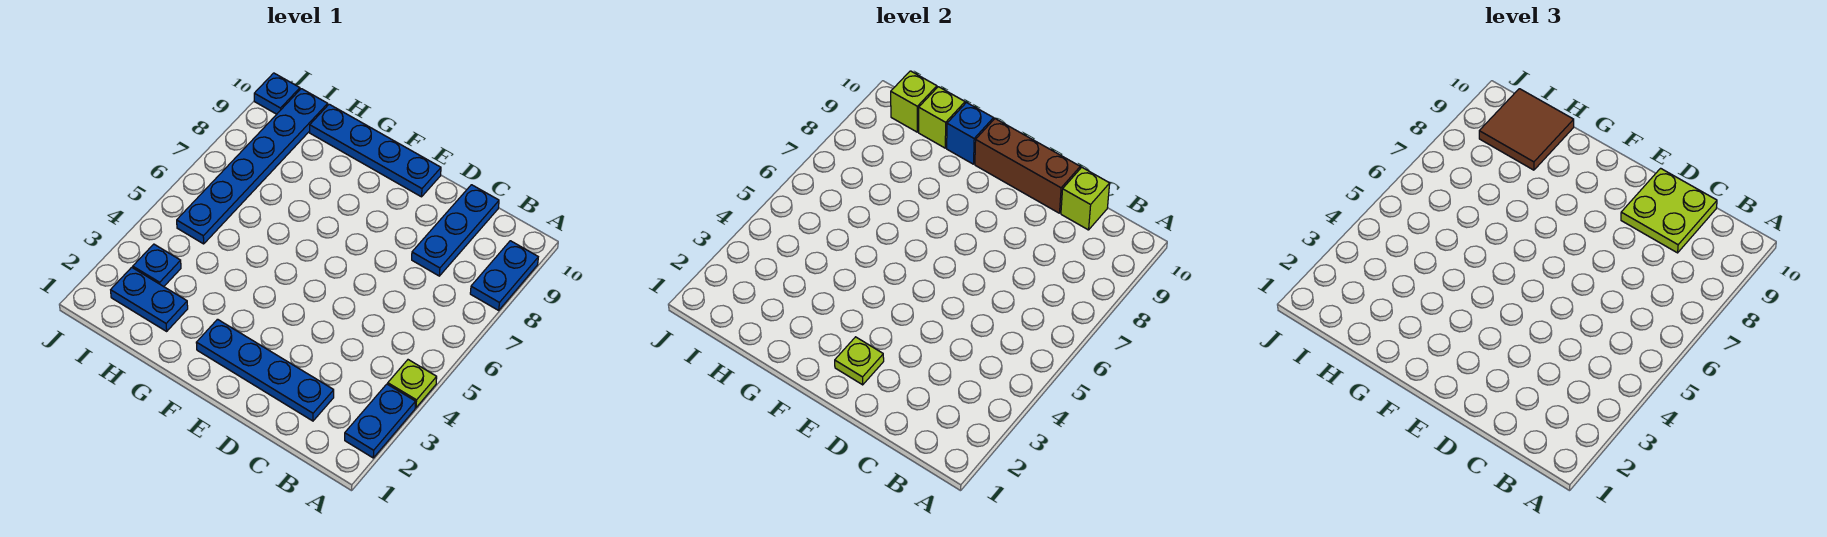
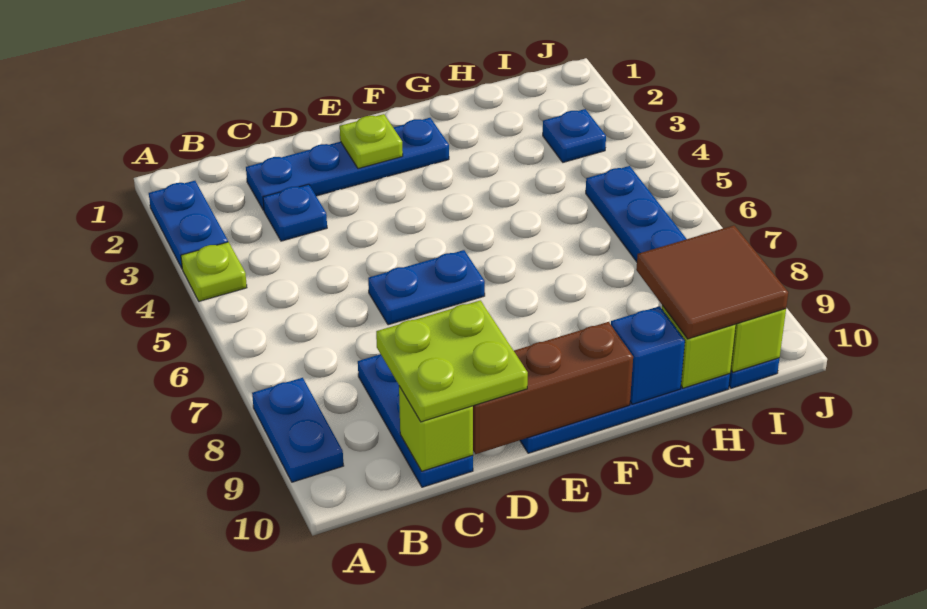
blue plate H2:I2 level 1 -> blue plate D6:E6 level 1
blue plate J10 level 1 -> blue plate C3 level 1

